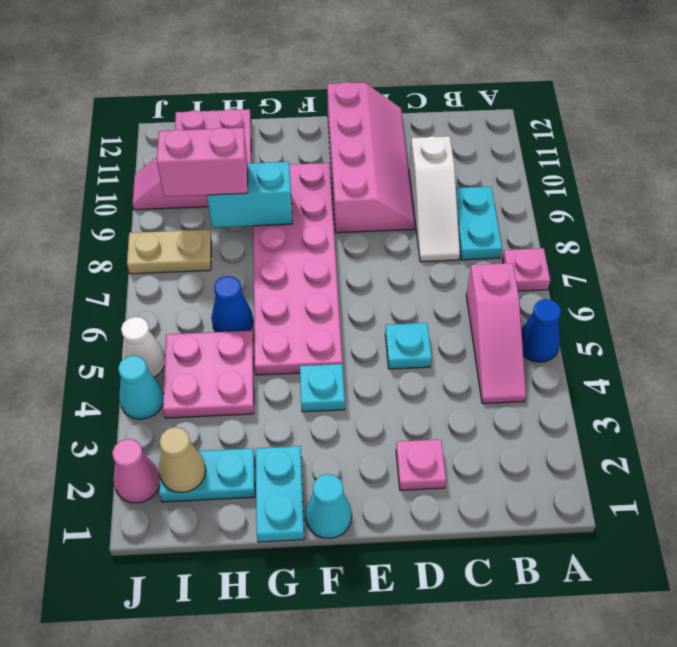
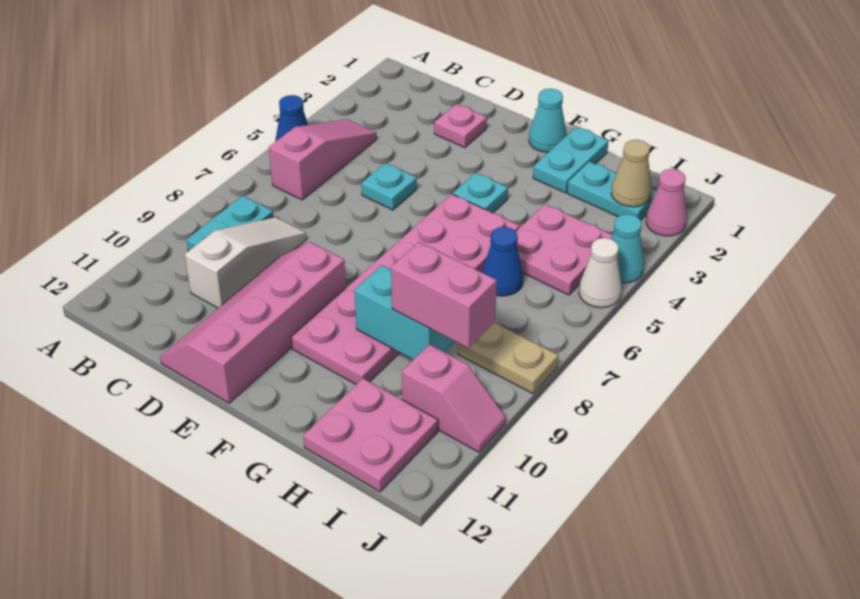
pink plate A7 level 1 -> none

